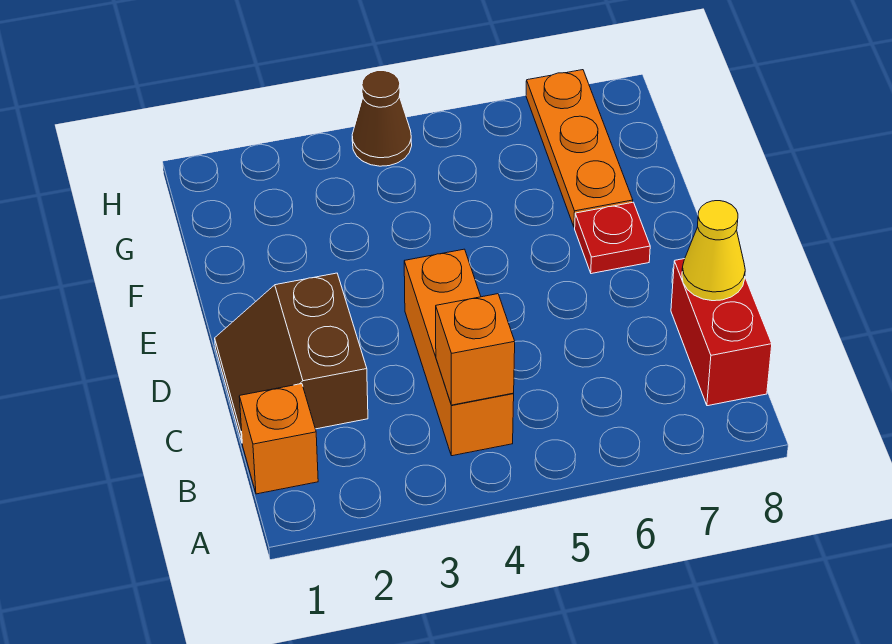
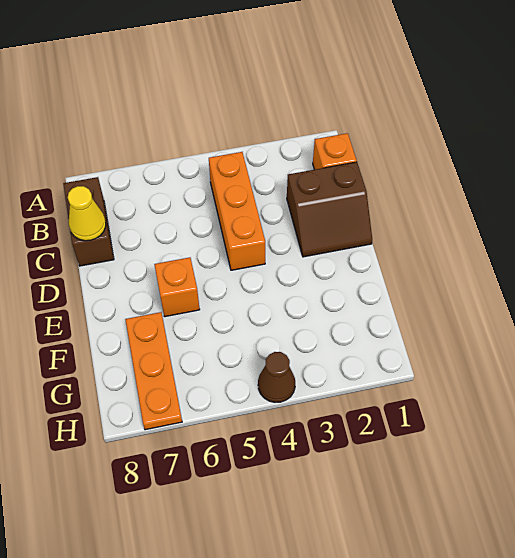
orange brick B4 level 2 -> orange brick E6 level 1
red brick B8:C8 level 1 -> brown brick B8:C8 level 1
brown slope C1:D2 level 1 top 2 -> brown slope C1:D2 level 1 top C
red plate E7 level 1 -> none

